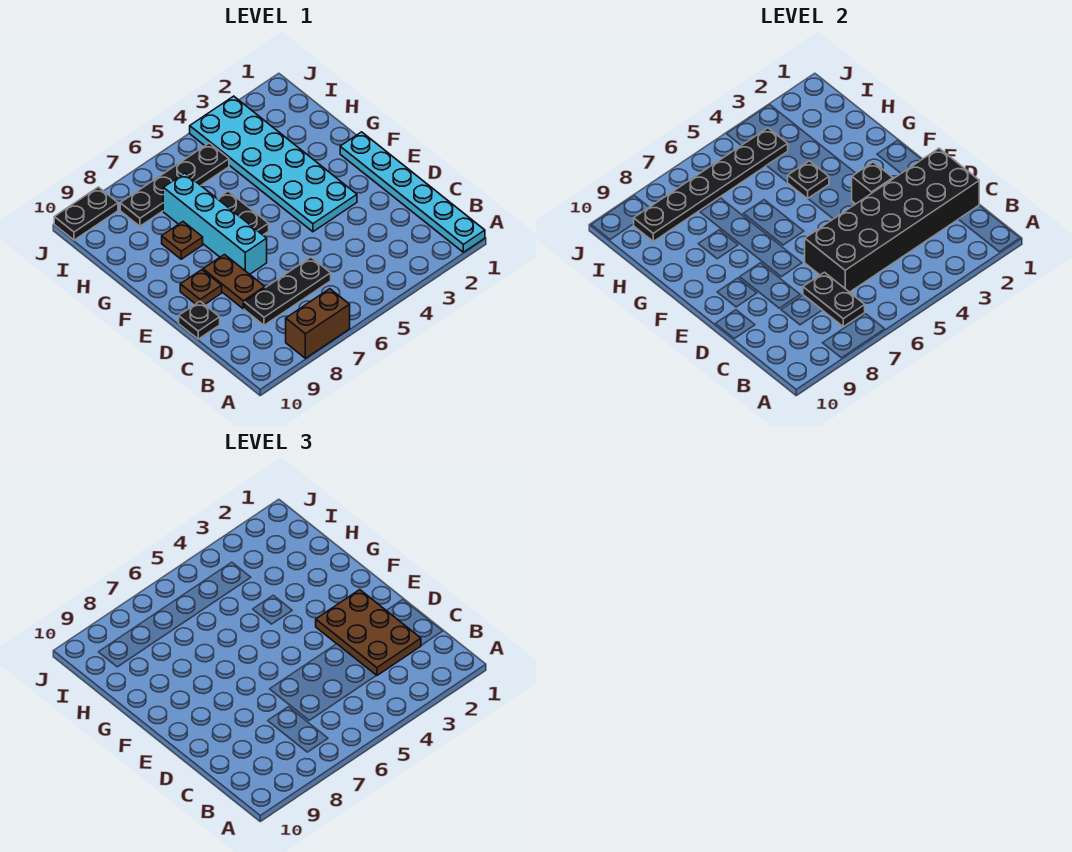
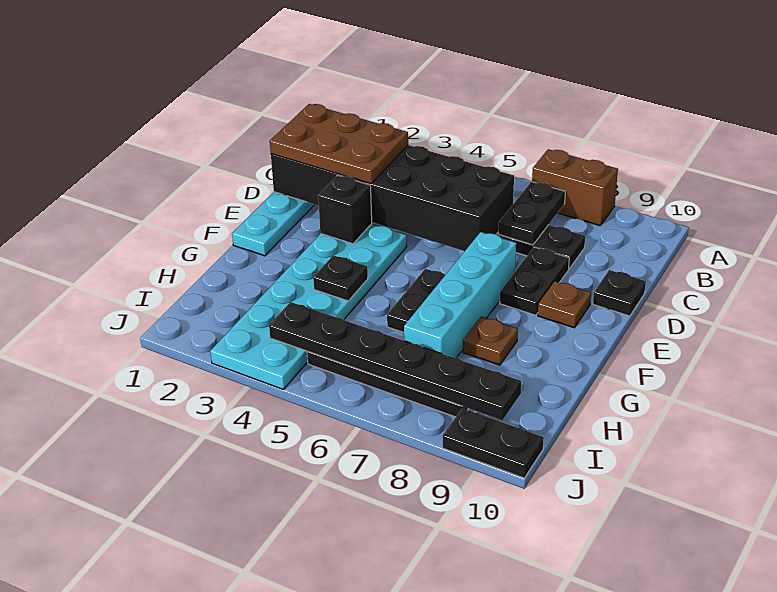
brown plate C2:E3 level 3 -> brown plate C1:D3 level 3
brown plate D8:E8 level 1 -> black plate D8:E8 level 1

